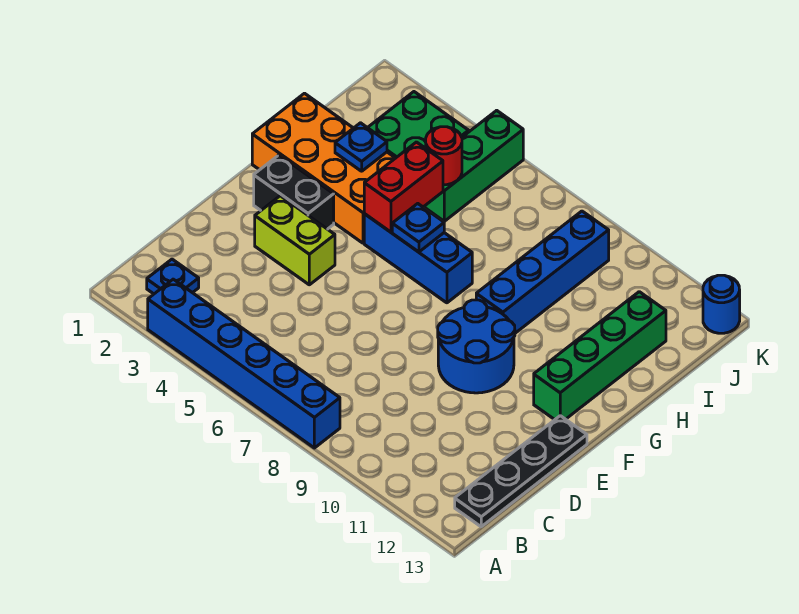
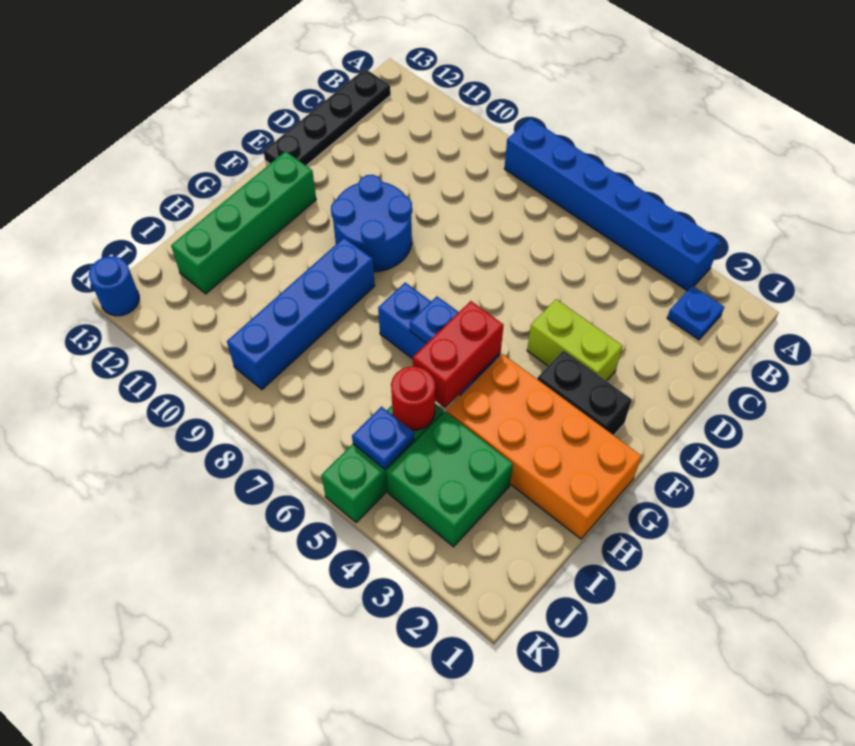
blue plate H3 level 2 -> blue plate J5 level 2

